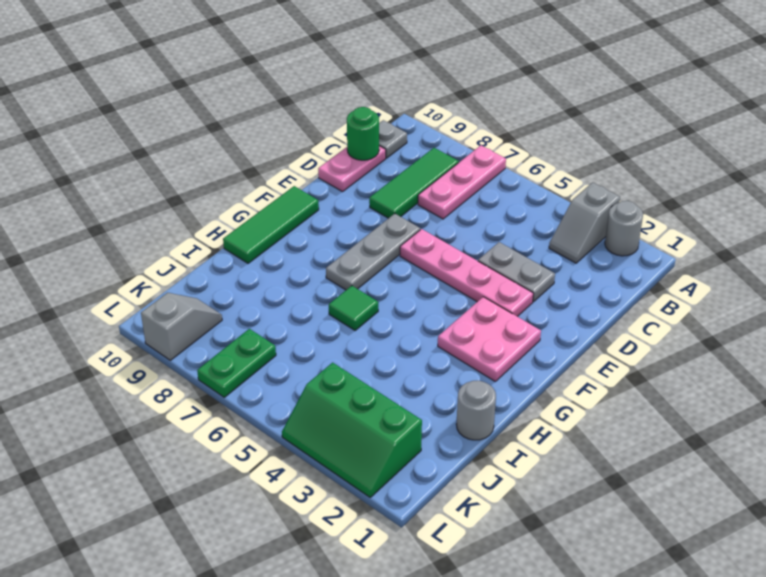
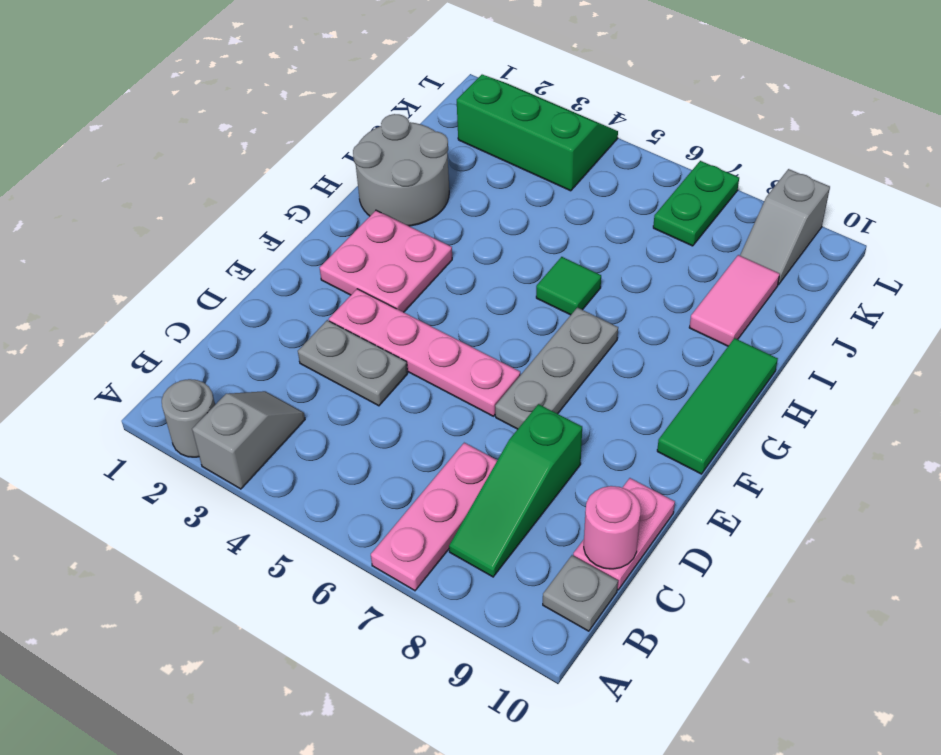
green tile B8:D8 level 1 -> green slope B8:D8 level 1 top D
green round brick C10 level 2 -> pink round brick C10 level 2
grey round brick I1 level 1 -> grey round brick H1:I2 level 1
none -> pink tile I9:J9 level 1

